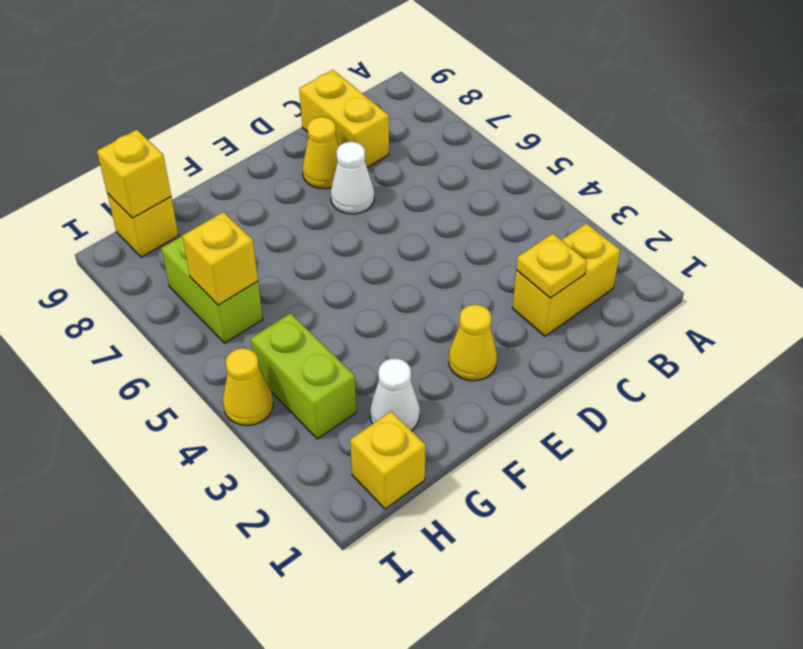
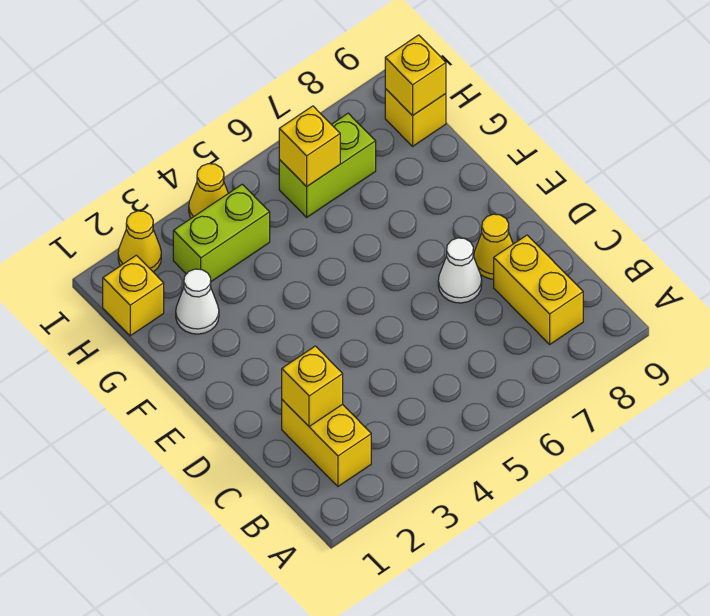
yellow plate C2 level 2 -> yellow brick C2 level 2
yellow brick C8:C9 level 1 -> yellow brick B8:C8 level 1
yellow cone E2 level 1 -> yellow cone I2 level 1

